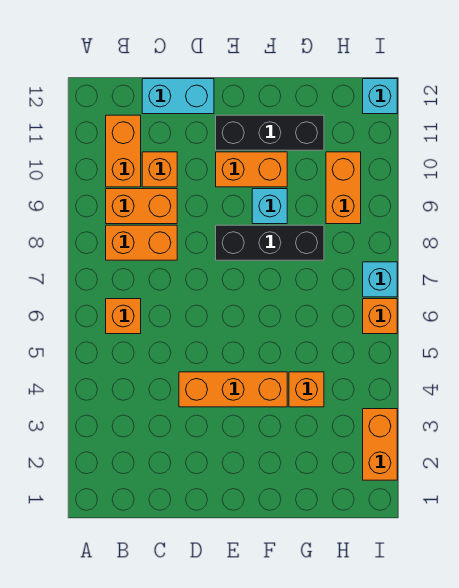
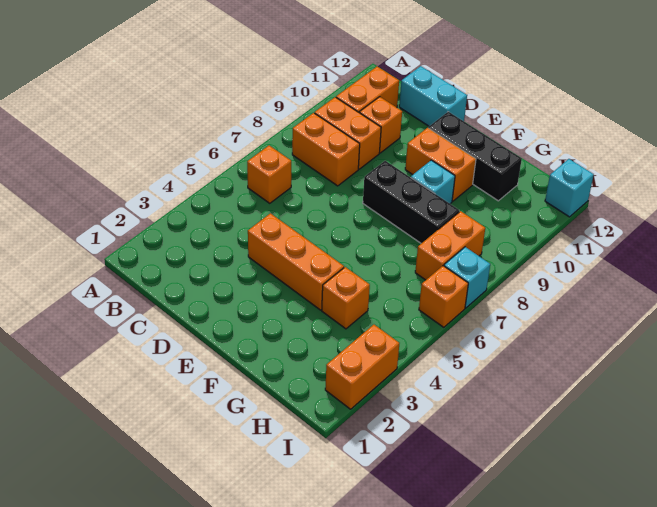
orange brick H9:H10 level 1 -> orange brick H7:H8 level 1

